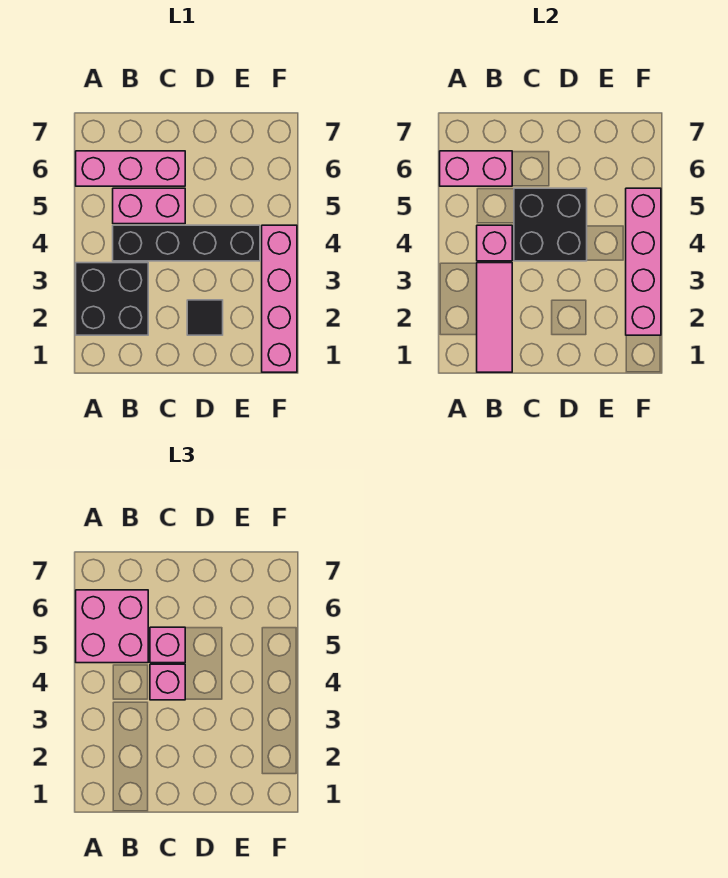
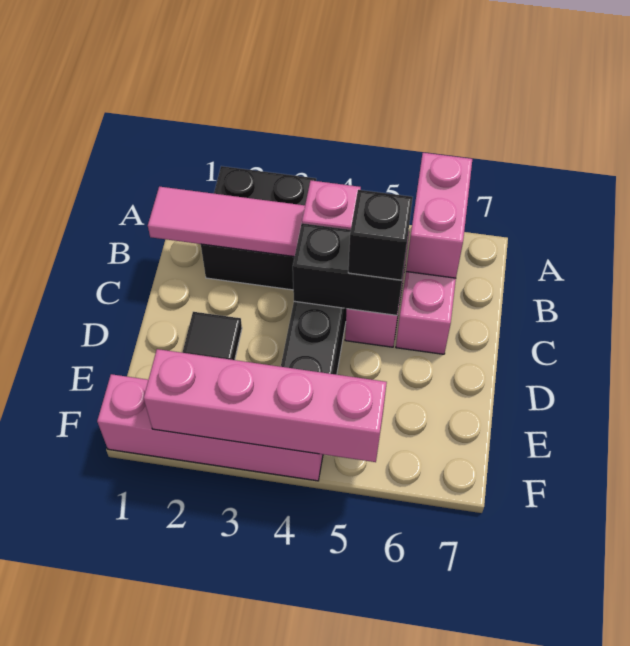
pink brick A5:B6 level 3 -> none
black brick C4:D5 level 2 -> black brick C4:C5 level 2
pink brick C4 level 3 -> none
pink brick C5 level 3 -> black brick C5 level 3

